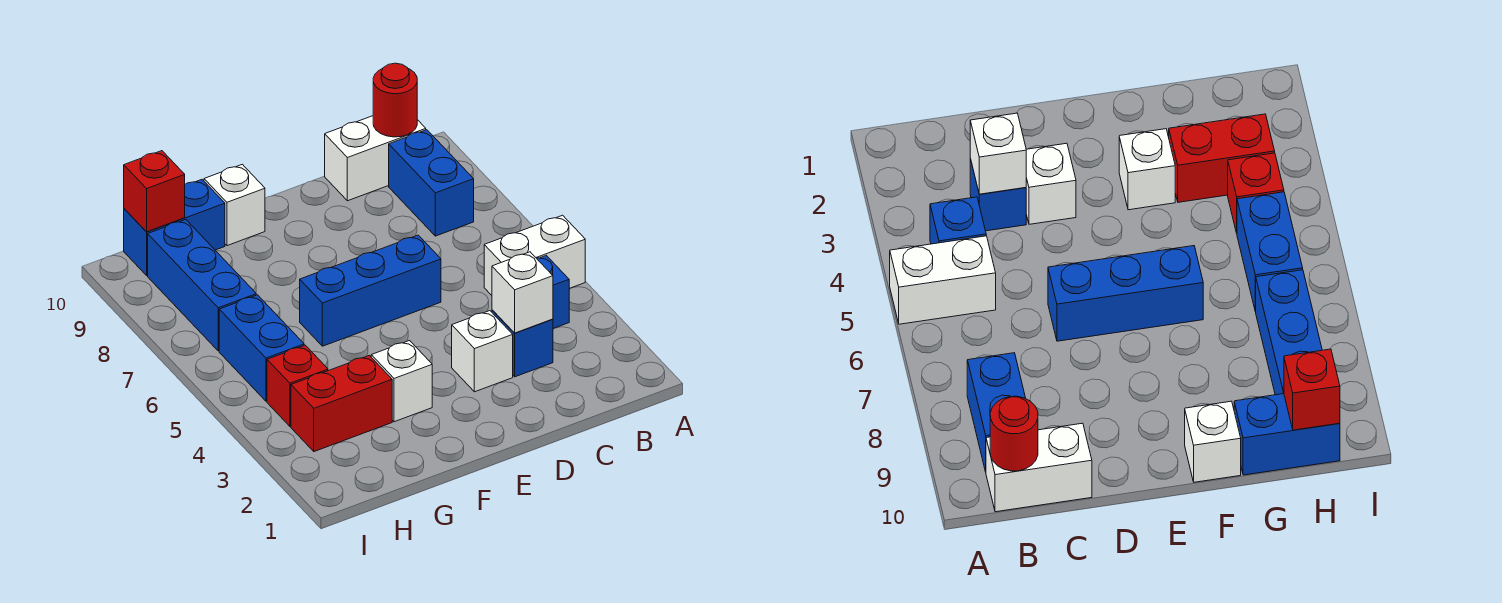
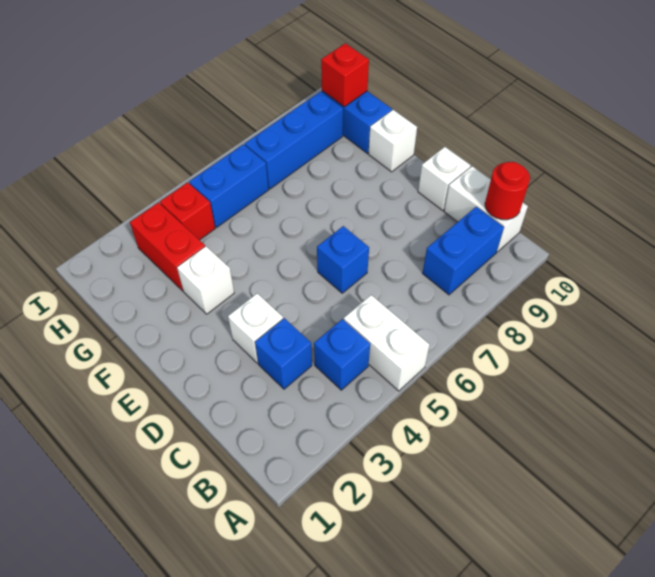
white brick C3 level 2 -> white brick D10 level 1
blue brick D6:F6 level 1 -> blue brick D6 level 1

